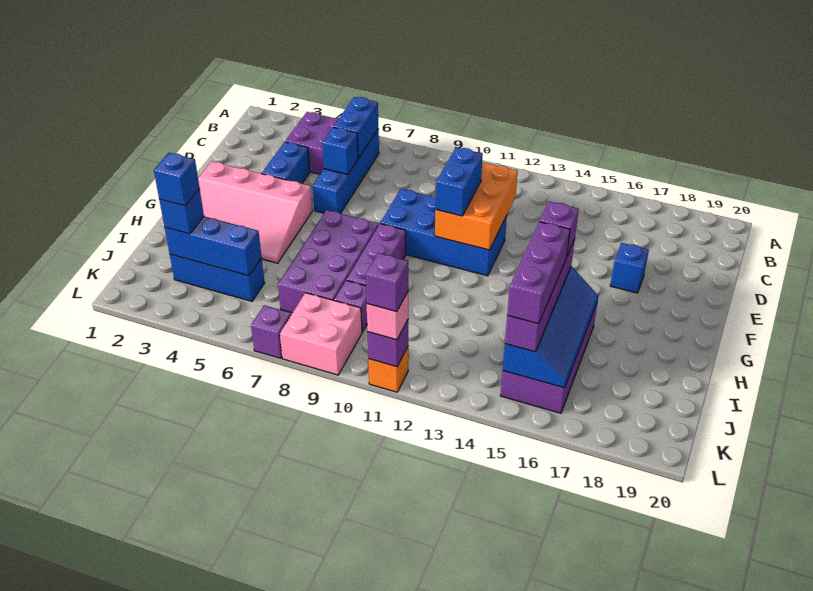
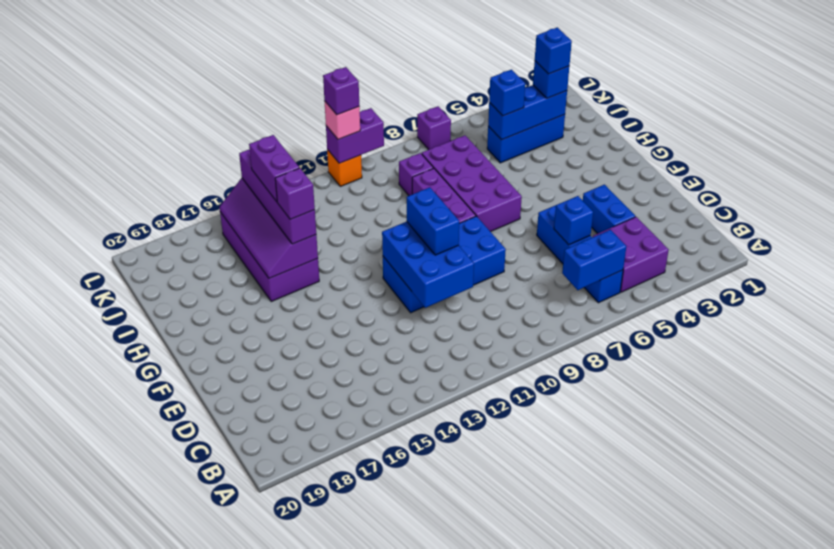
blue brick B6:C6 level 2 -> blue brick B6:B7 level 2
orange brick D11:F12 level 2 -> blue brick D11:F12 level 2
blue brick E17 level 1 -> blue brick J5 level 3
pink slope F2:H5 level 1 top F -> none
blue slope H15:K16 level 2 top 15 -> purple slope H15:K16 level 2 top 15
purple brick I15:K15 level 4 -> purple brick I15:J15 level 4
pink brick K8:L9 level 1 -> none
purple brick L11 level 2 -> purple brick L10:L11 level 2

